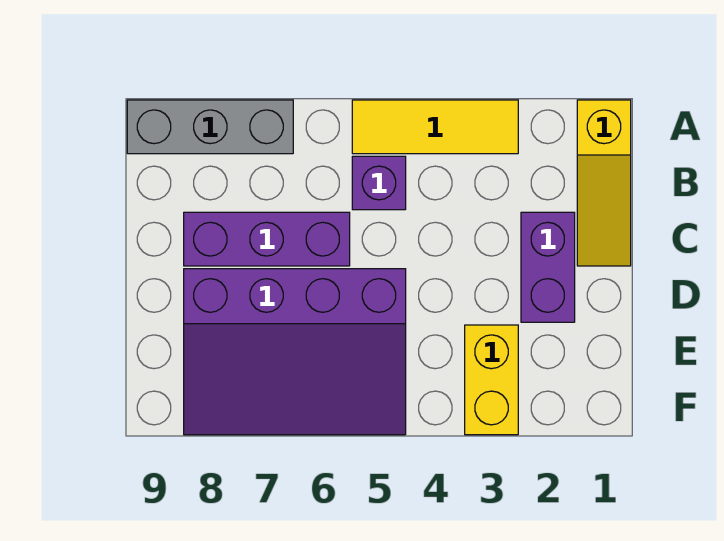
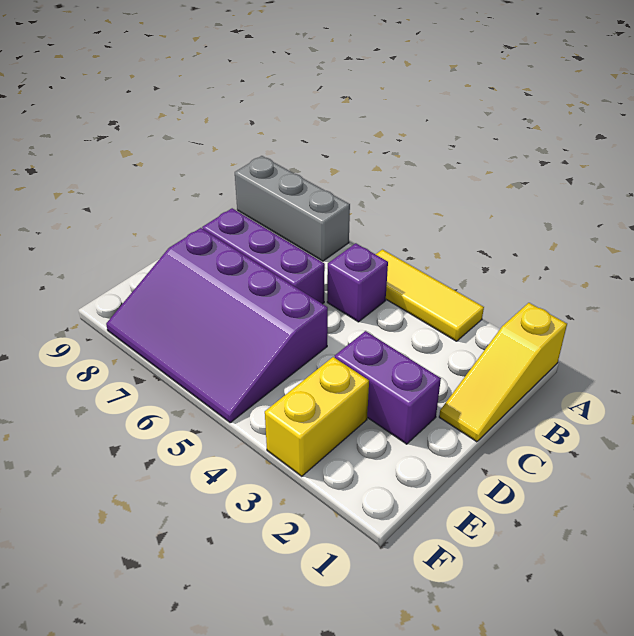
purple brick C2:D2 level 1 -> purple brick D2:D3 level 1

